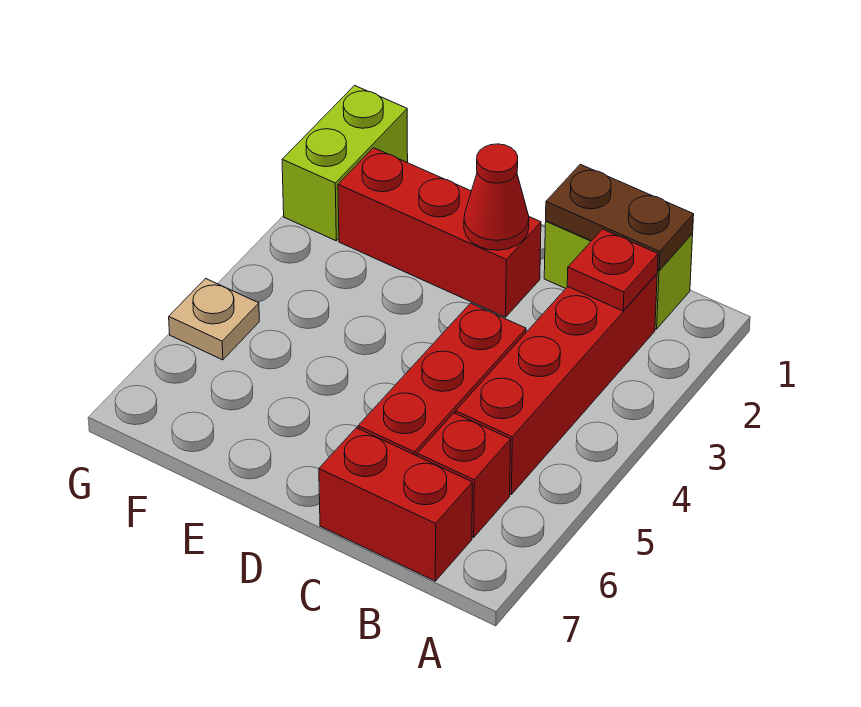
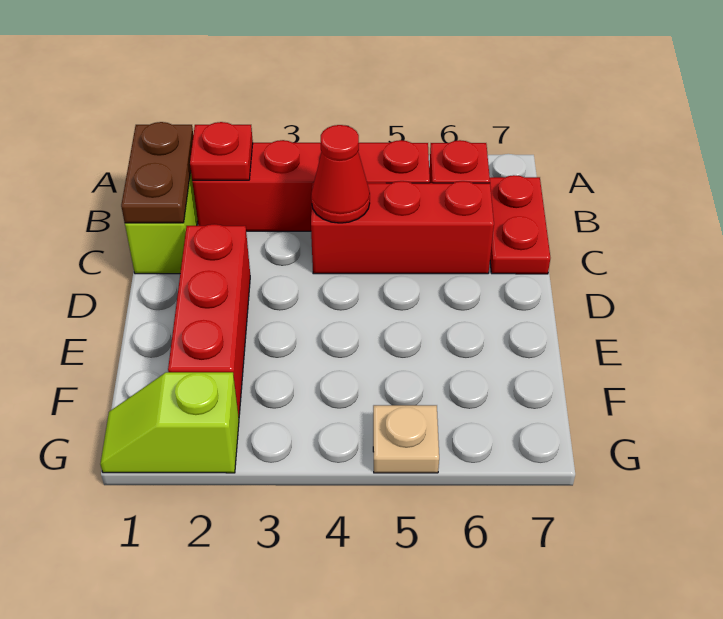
red brick B7:C7 level 1 -> red plate B7:C7 level 1
red cone D2 level 2 -> red cone C4 level 2
lime brick G1:G2 level 1 -> lime slope G1:G2 level 1 top 2

